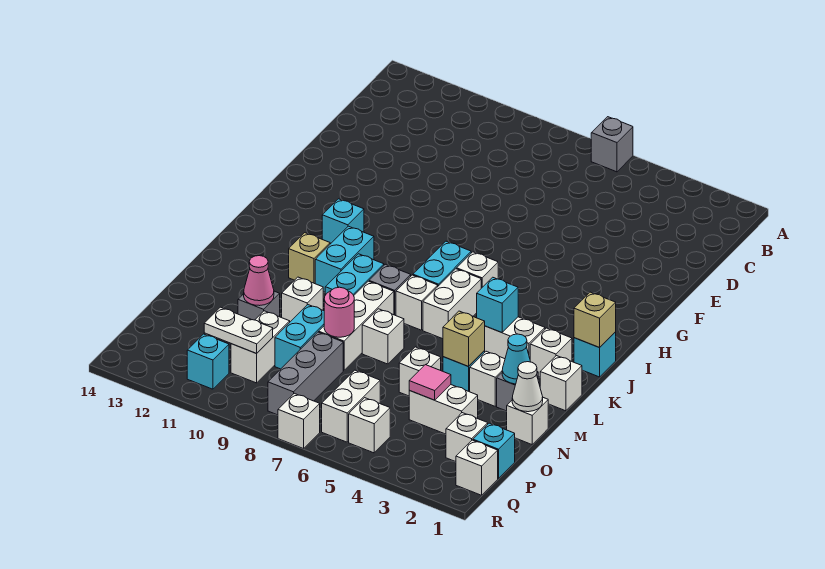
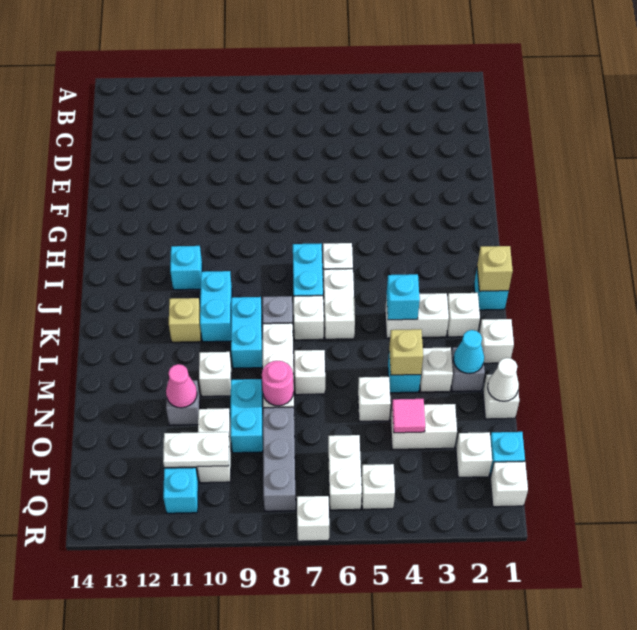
grey brick A6 level 1 -> none

